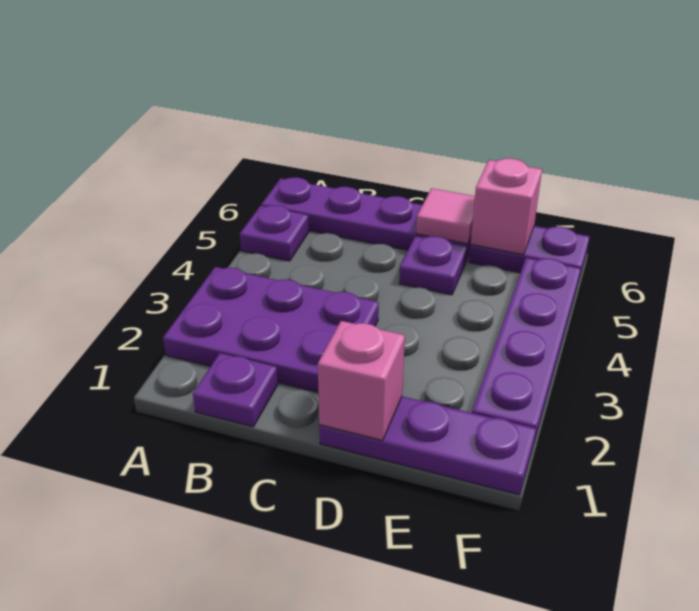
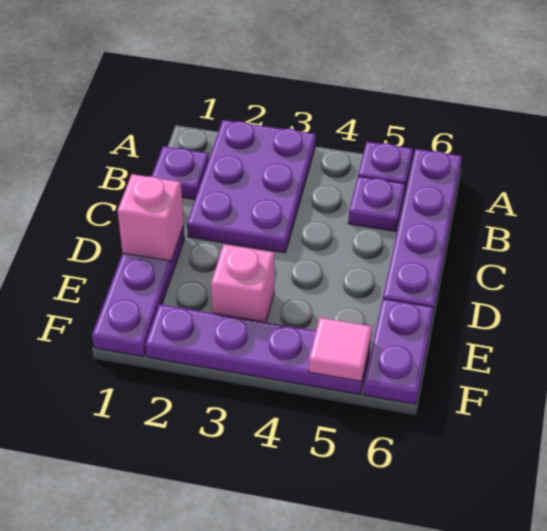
purple plate D5 level 1 -> purple plate B5 level 1
pink tile D6 level 2 -> pink tile F5 level 2
pink brick E6 level 2 -> pink brick E3 level 1

